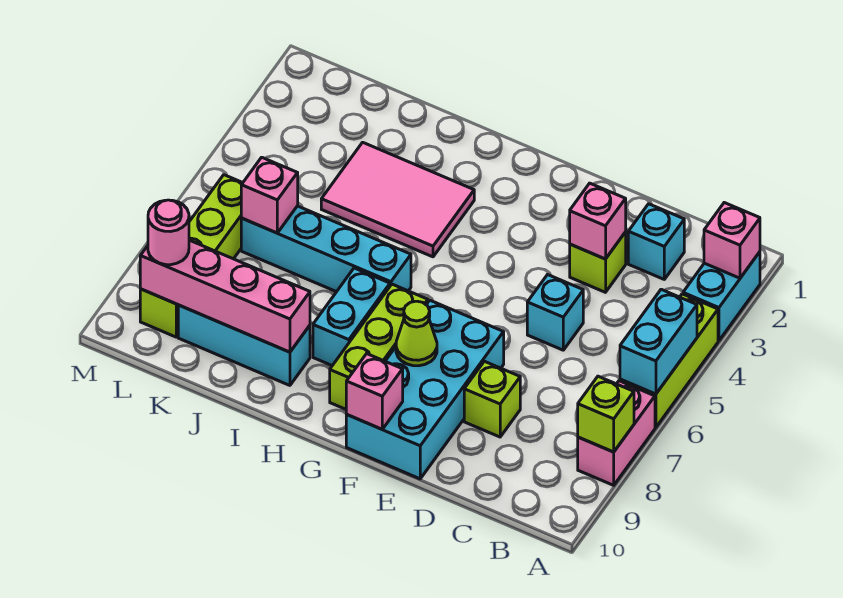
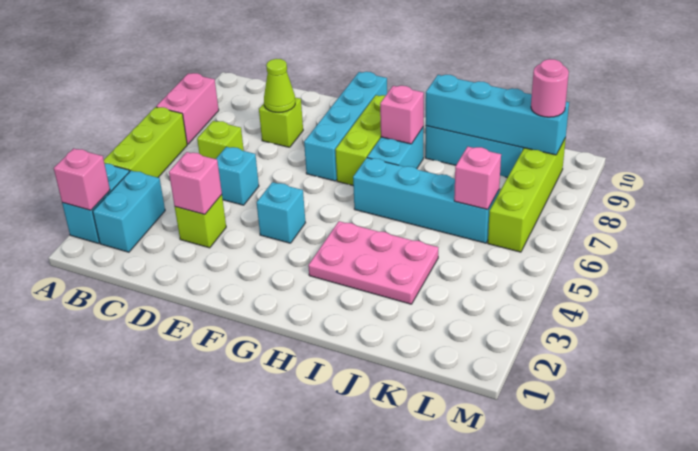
cyan brick A5:A6 level 2 -> cyan brick B2:B3 level 1
lime brick A8 level 2 -> lime brick C6 level 1
cyan brick C2 level 1 -> cyan brick F4 level 1
cyan brick E7:F10 level 1 -> cyan brick F7:F10 level 1
lime cone F8 level 2 -> lime cone D8 level 2
pink brick F10 level 2 -> pink brick H8 level 2
pink tile H3:J4 level 1 -> pink plate H3:J4 level 1
pink brick I9:L9 level 2 -> cyan brick I9:L9 level 2

